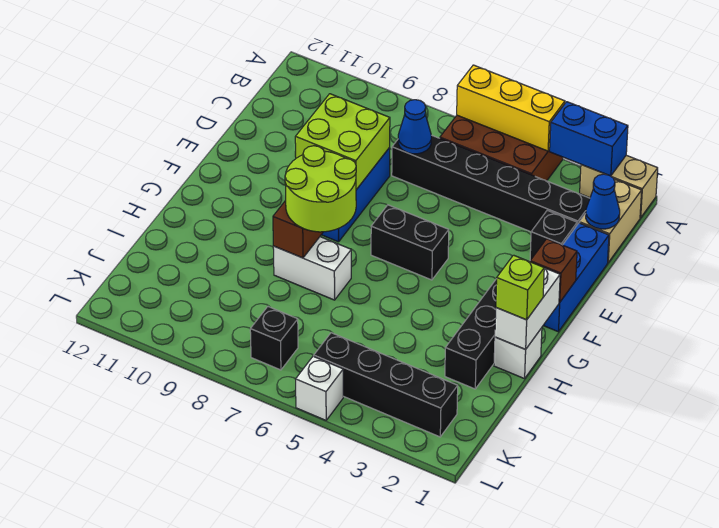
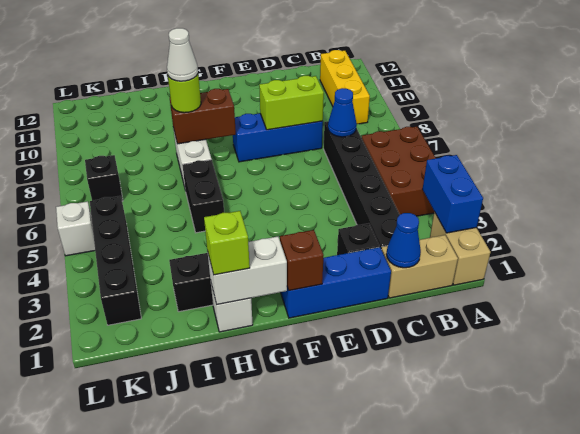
yellow brick A4:A6 level 2 -> yellow brick B9:B11 level 1
lime brick D8:E9 level 2 -> lime brick D8:E8 level 2
black brick F5:F6 level 1 -> black brick H5:H6 level 1
lime round brick G7:H8 level 3 -> lime round brick H8 level 3
none -> white cone H8 level 4

